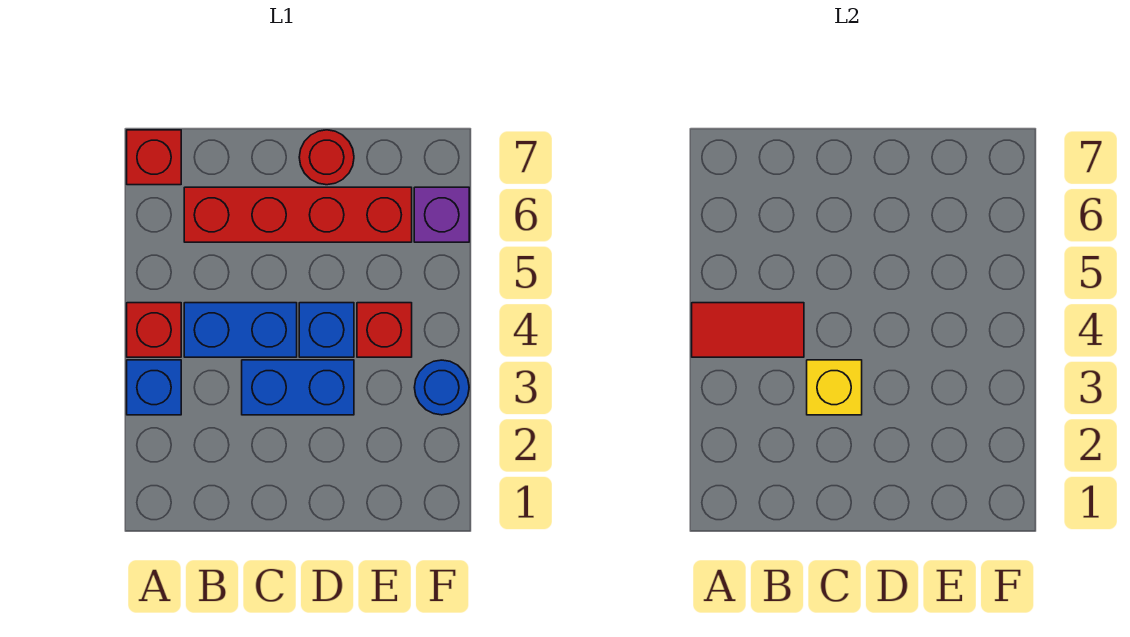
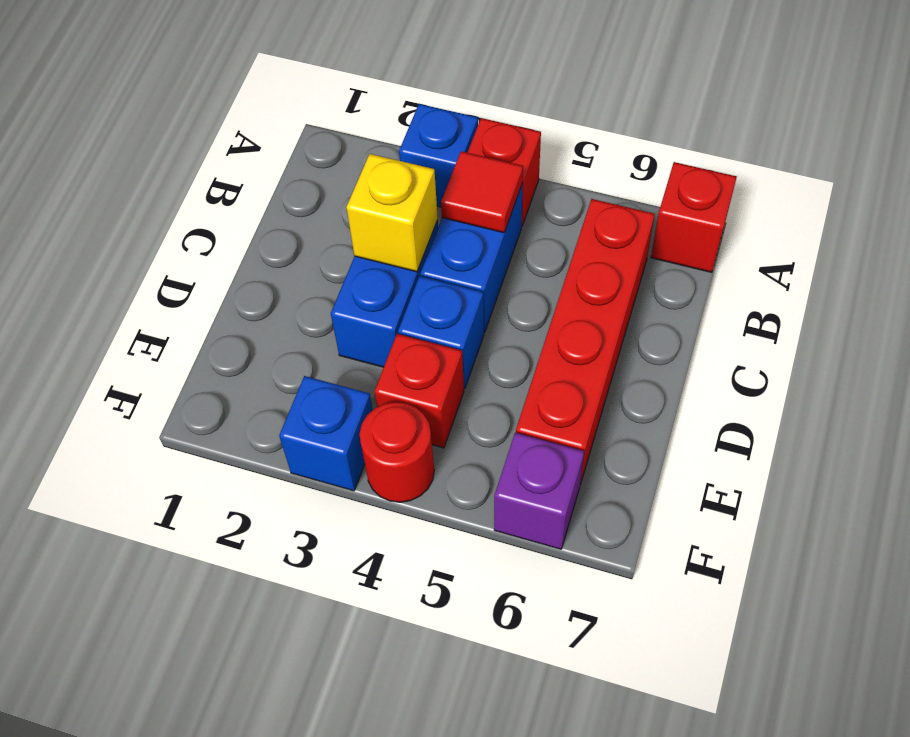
red tile A4:B4 level 2 -> red tile B4 level 2
red round brick D7 level 1 -> red round brick F4 level 1
blue round brick F3 level 1 -> blue brick F3 level 1

